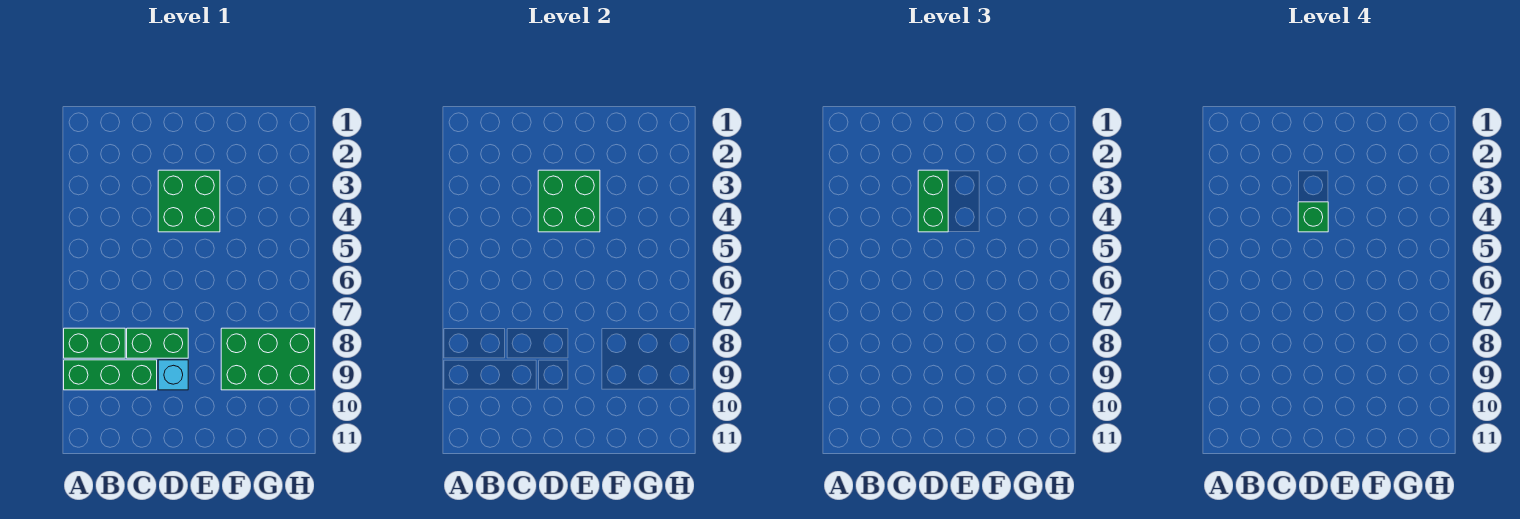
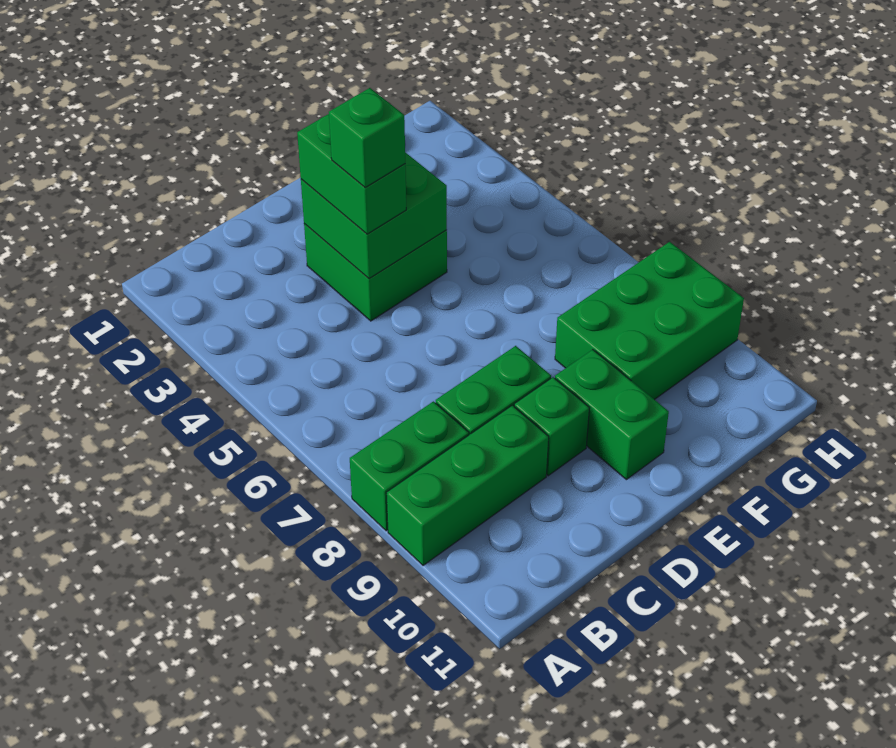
cyan brick D9 level 1 -> green brick D9 level 1
none -> green brick E9:E10 level 1

